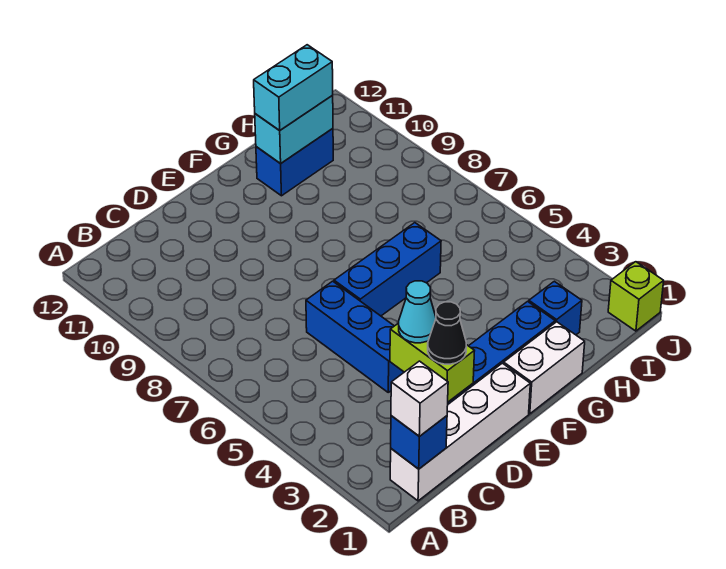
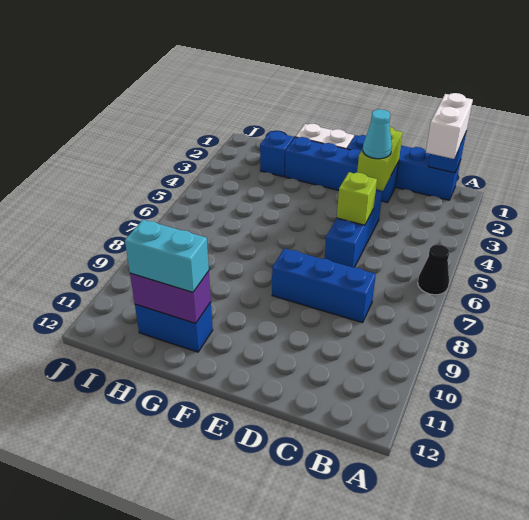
white brick B1:E1 level 1 -> blue brick B1:E1 level 1
white brick B1 level 3 -> white brick B1:B2 level 3
black cone D2 level 3 -> black cone A6 level 1
blue brick E6:G6 level 1 -> blue brick C8:E8 level 1
cyan brick G11:H11 level 2 -> purple brick G11:H11 level 2
lime brick J1 level 1 -> lime brick D5 level 2

